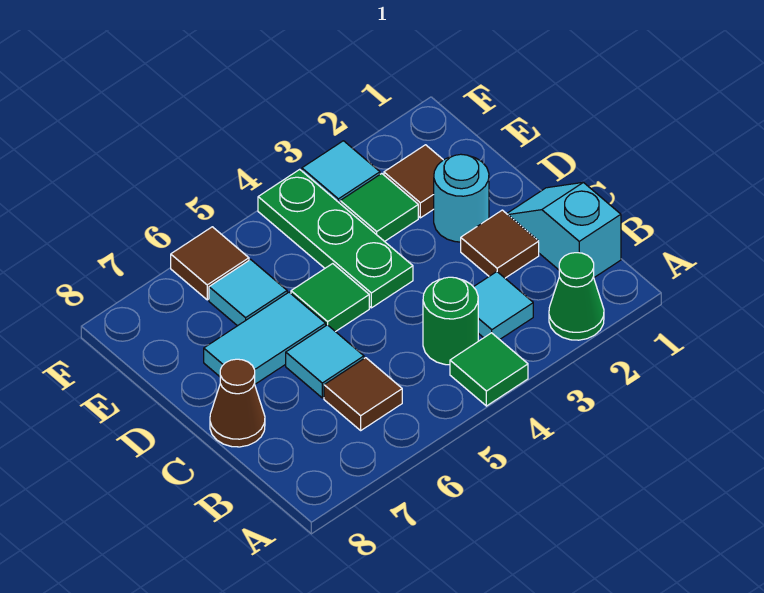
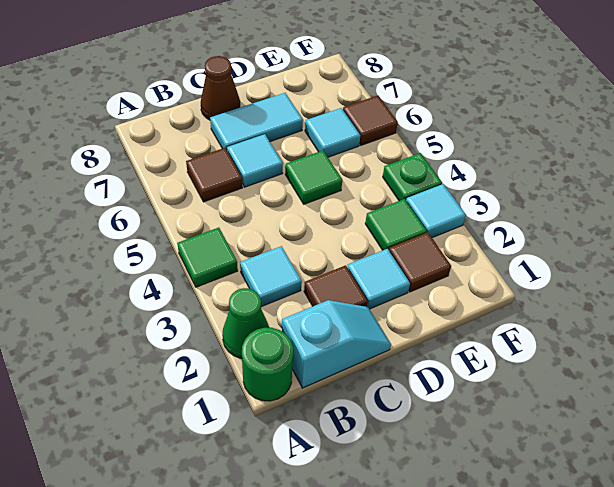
green round brick B4 level 1 -> green round brick A1 level 1
cyan round brick D2 level 1 -> cyan tile D2 level 1
green plate D4:F4 level 1 -> green plate F4 level 1
cyan tile D6:D7 level 1 -> cyan tile C7:D7 level 1

